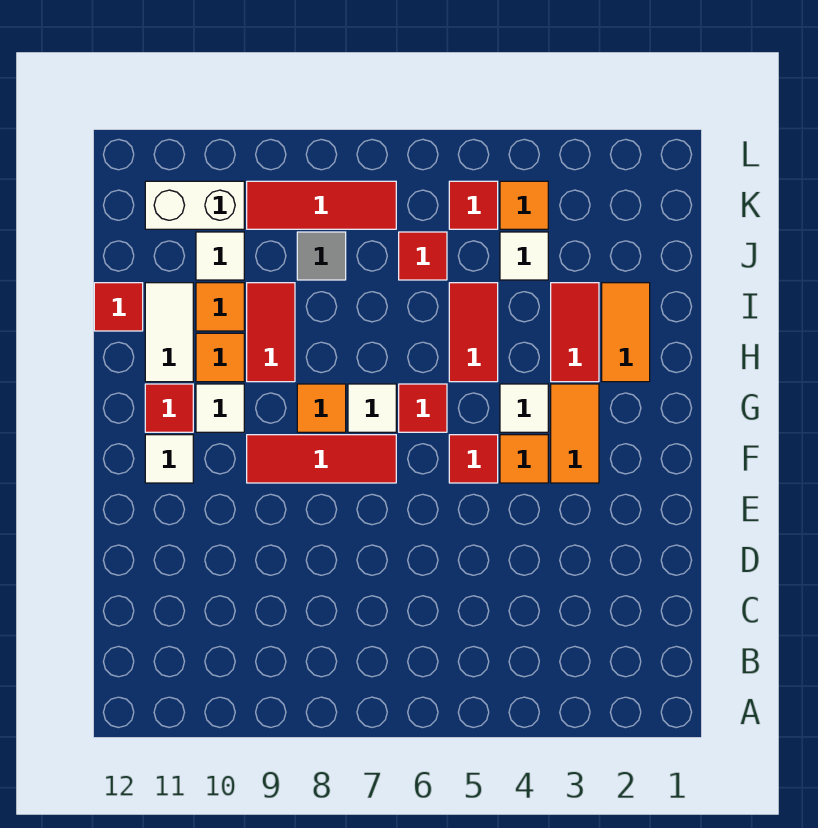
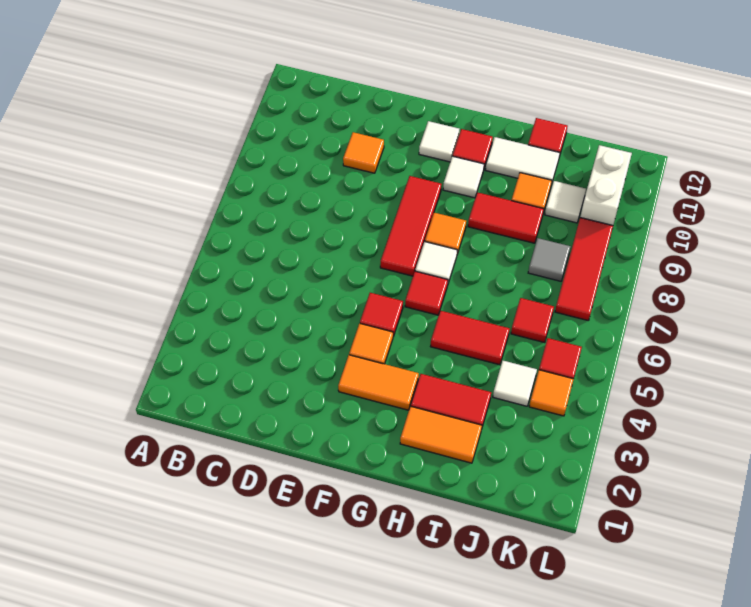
white tile G4 level 1 -> none
orange tile H10 level 1 -> orange tile D10 level 1

